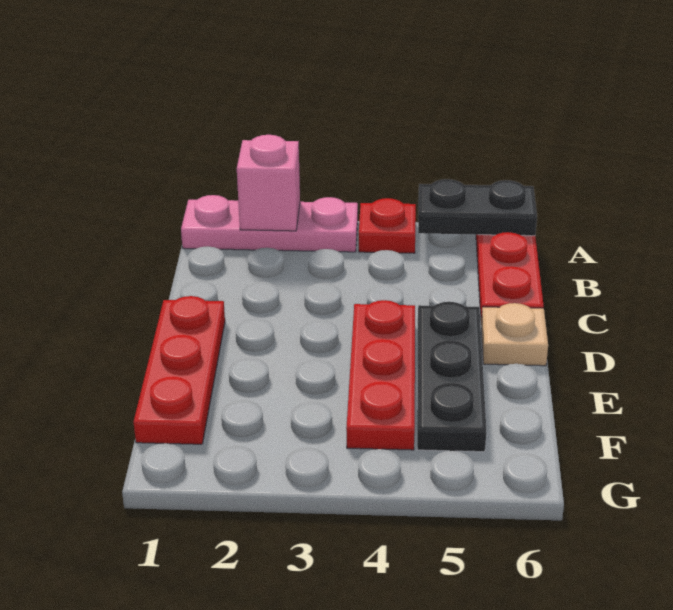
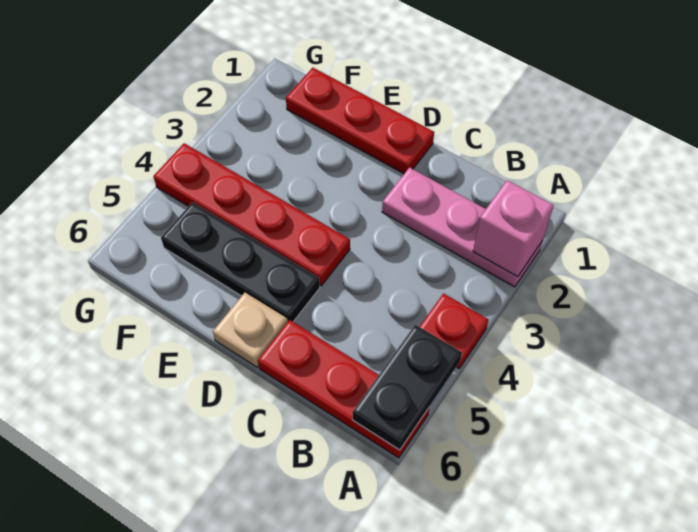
pink plate A1:A3 level 1 -> pink plate A2:C2 level 1
red plate D4:F4 level 1 -> red plate D4:G4 level 1

